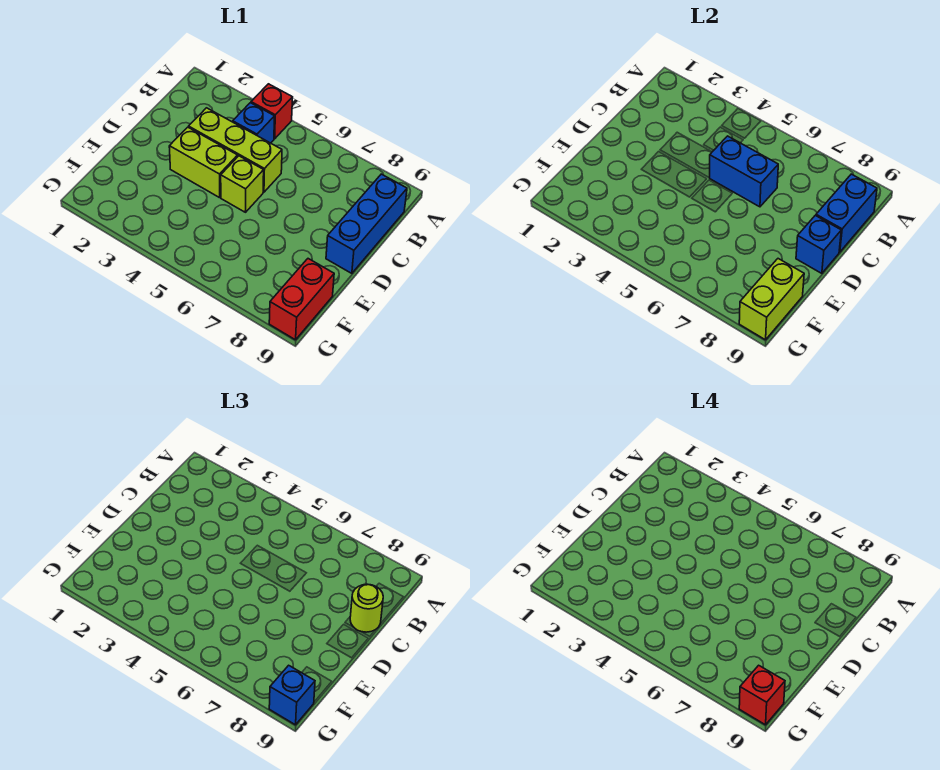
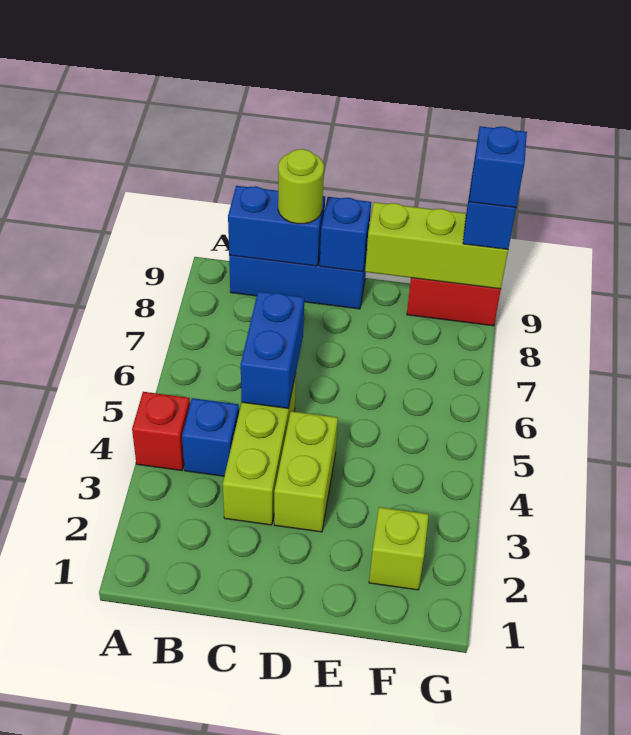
lime brick D5 level 1 -> lime brick F2 level 1
lime brick F9:G9 level 2 -> lime brick E9:G9 level 2
red brick G9 level 4 -> blue brick G9 level 4

